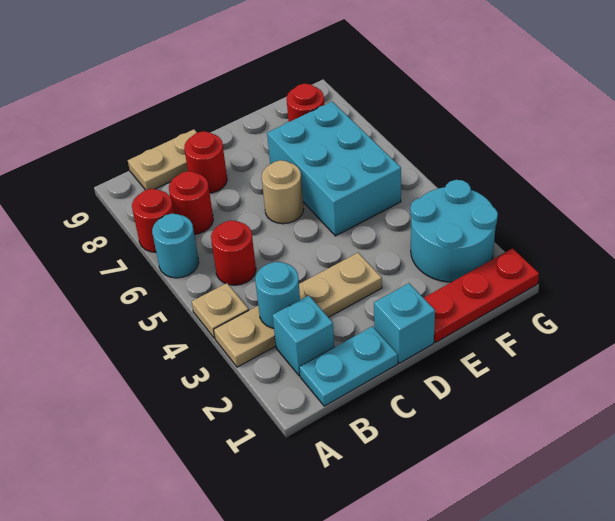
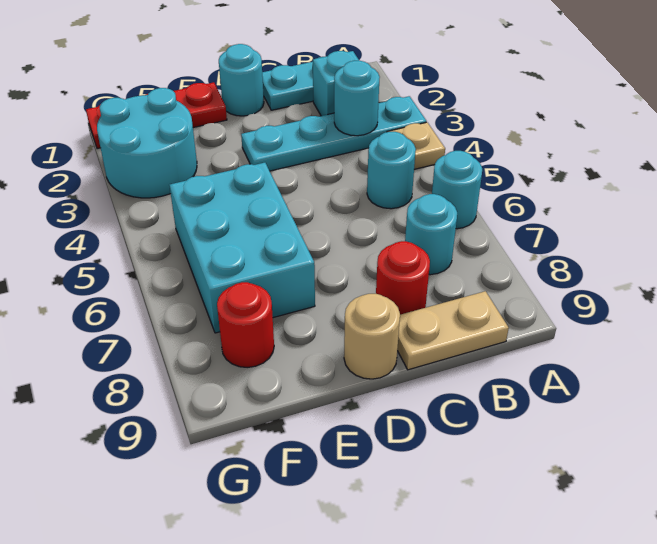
tan plate A3:D3 level 1 -> cyan plate A3:D3 level 1
red round brick A7 level 1 -> none
red round brick B5 level 1 -> cyan round brick B5 level 1
red round brick B7 level 1 -> cyan round brick B7 level 1
cyan brick D1 level 1 -> cyan round brick D1 level 1
tan round brick D6 level 1 -> tan round brick D9 level 1

